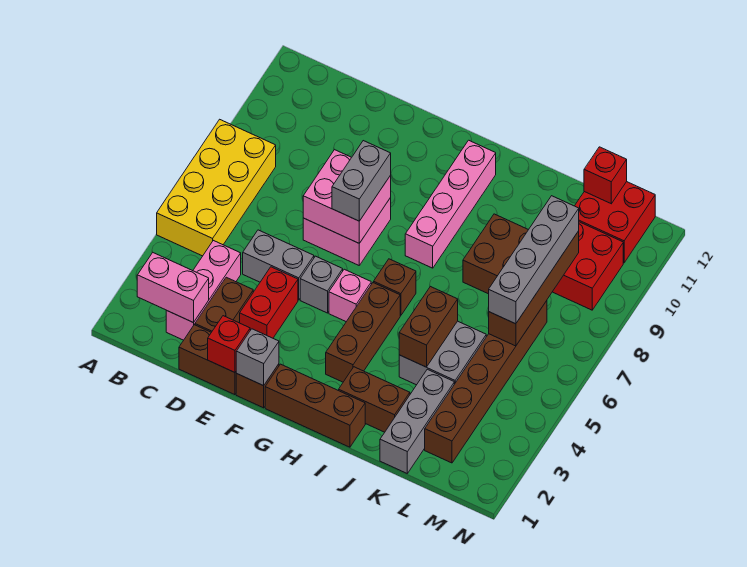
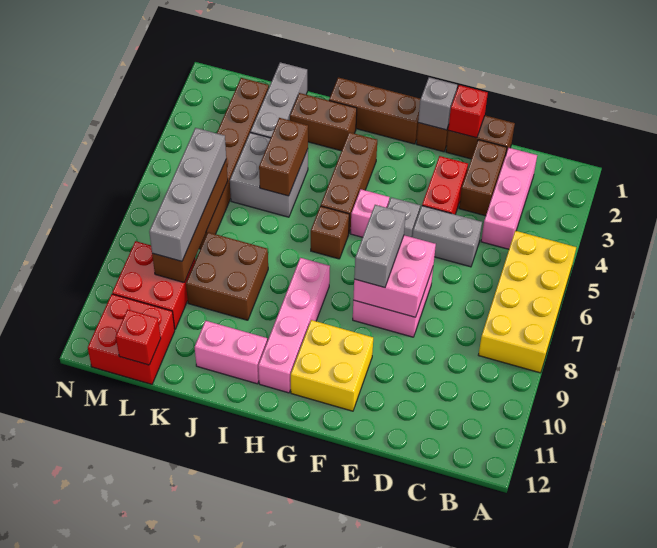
pink brick B2:C2 level 2 -> pink brick I11:J11 level 1
none -> yellow brick F10:G11 level 1

